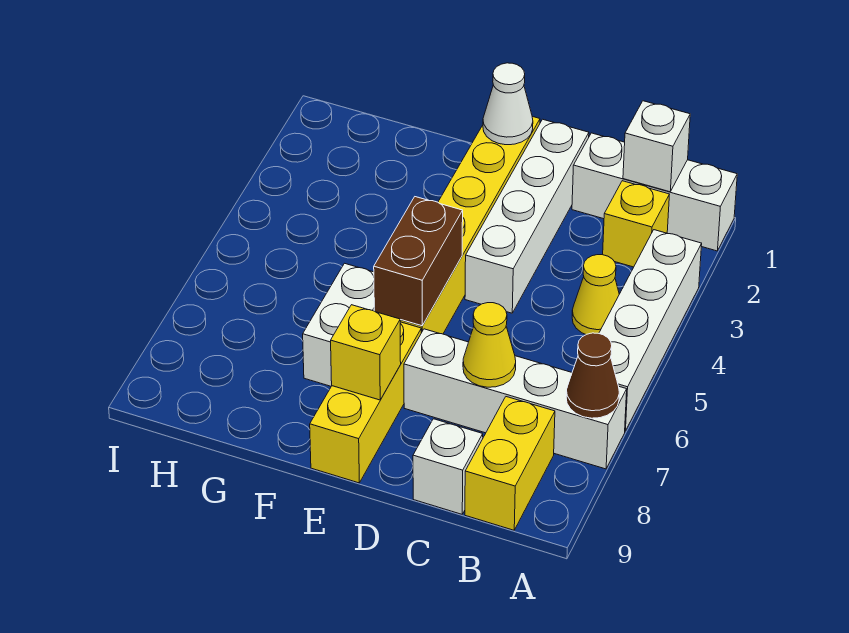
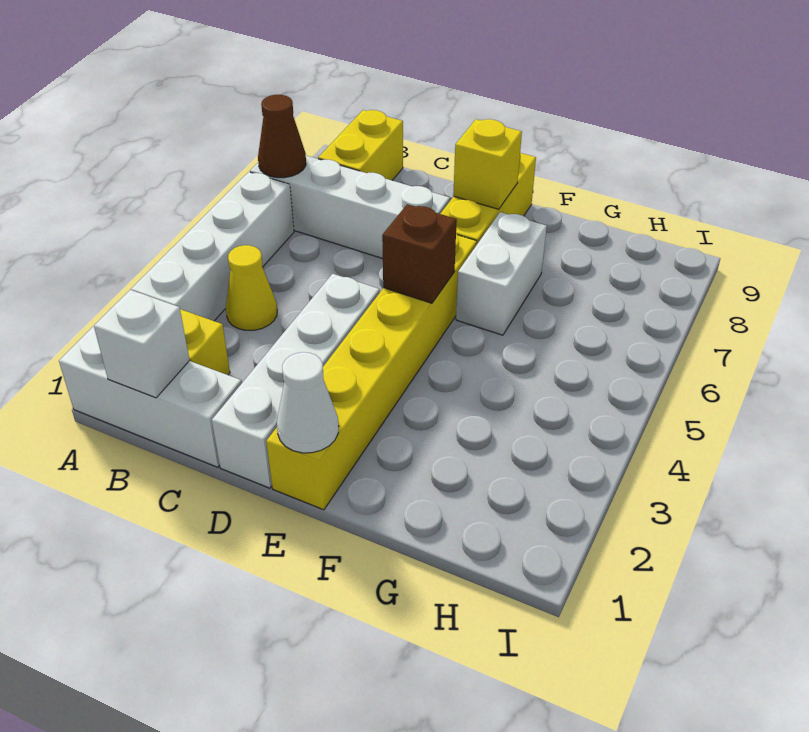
yellow cone C7 level 2 -> none
white brick C9 level 1 -> none
brown brick E5:E6 level 2 -> brown brick E5 level 2

